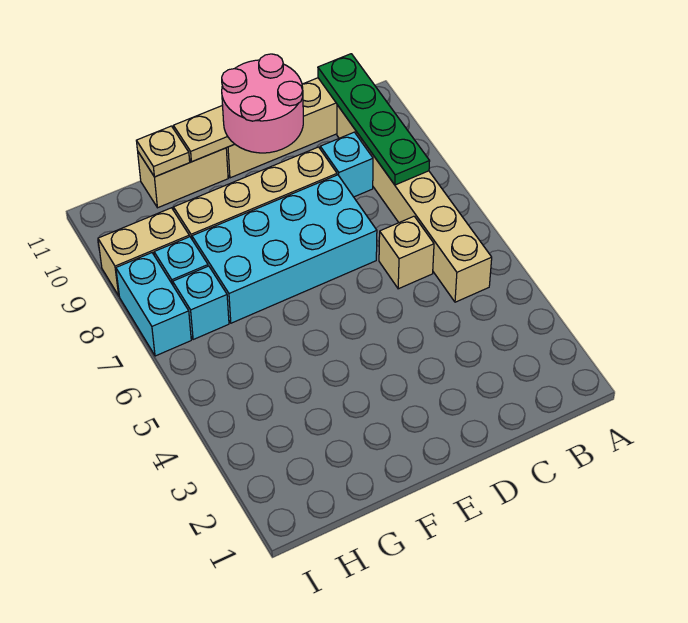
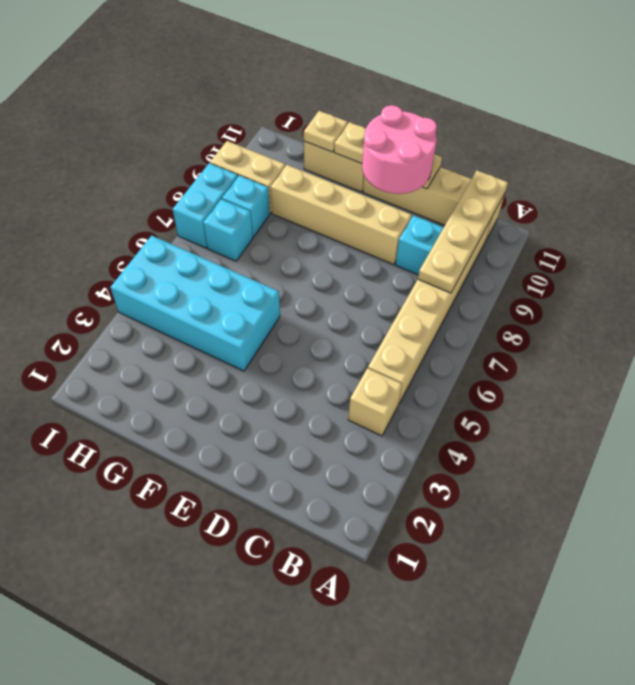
green plate B8:B11 level 2 -> tan plate B8:B11 level 2
tan brick C6 level 1 -> tan brick B4 level 1
cyan brick D7:G8 level 1 -> cyan brick F4:I5 level 1

